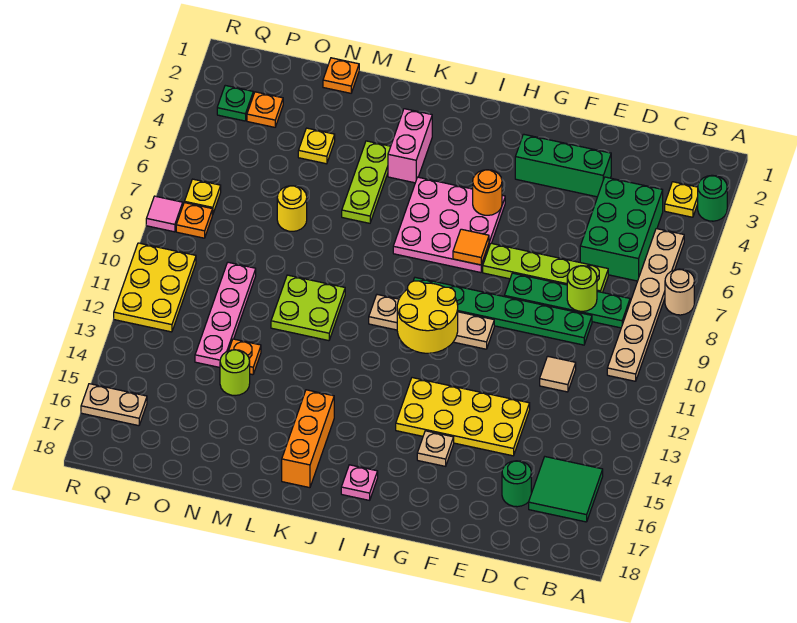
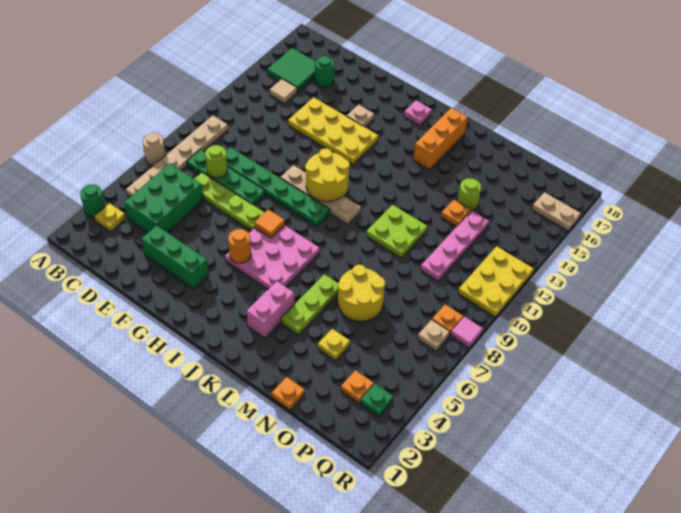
tan tile D11 level 1 -> tan tile C14 level 1
yellow round brick N7 level 1 -> yellow round brick M6:N7 level 1
yellow plate Q7 level 1 -> tan plate Q7 level 1

